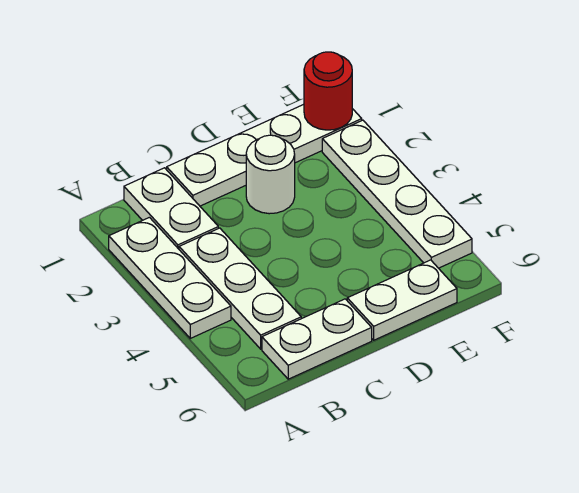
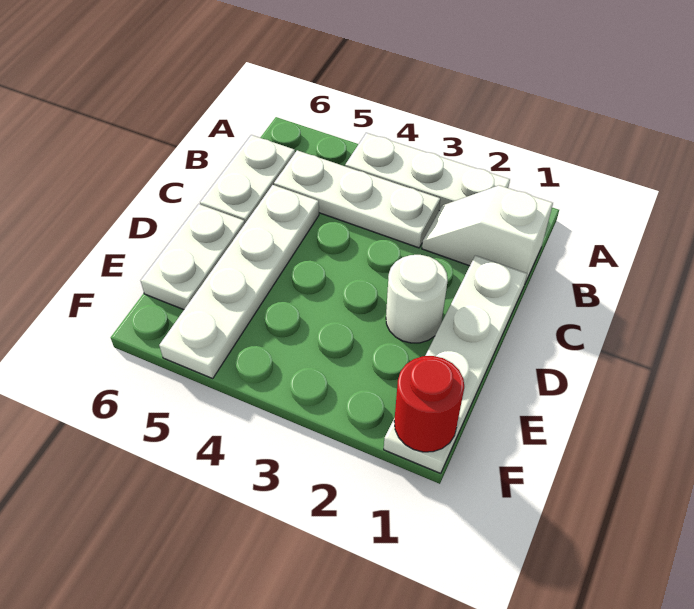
white plate B1:B2 level 1 -> white slope B1:B2 level 1 top 1
white plate F2:F5 level 1 -> white plate C5:F5 level 1

